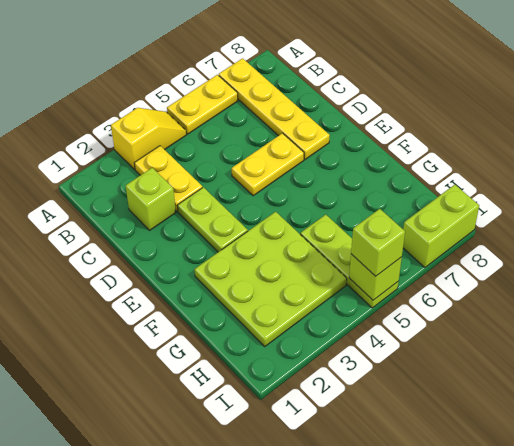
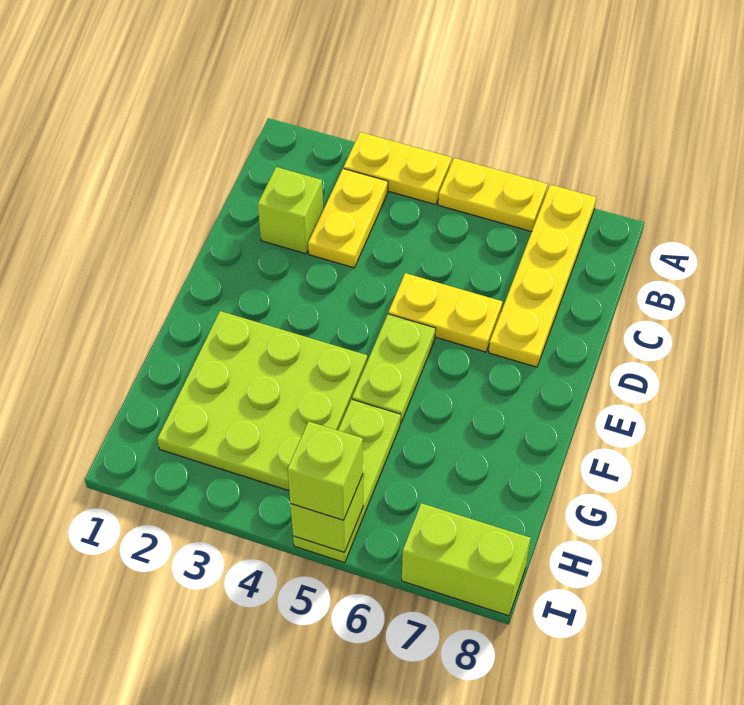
yellow slope A3:A4 level 1 top 3 -> yellow plate A3:A4 level 1
lime plate D3:E3 level 1 -> lime plate E5:F5 level 1

